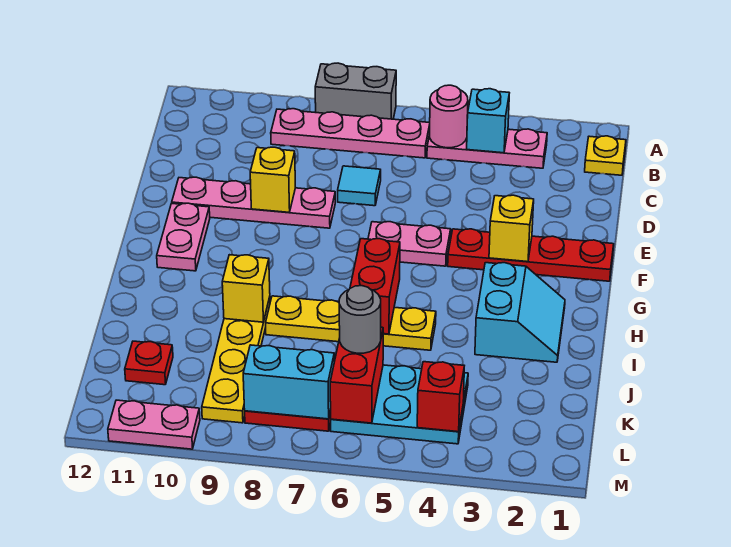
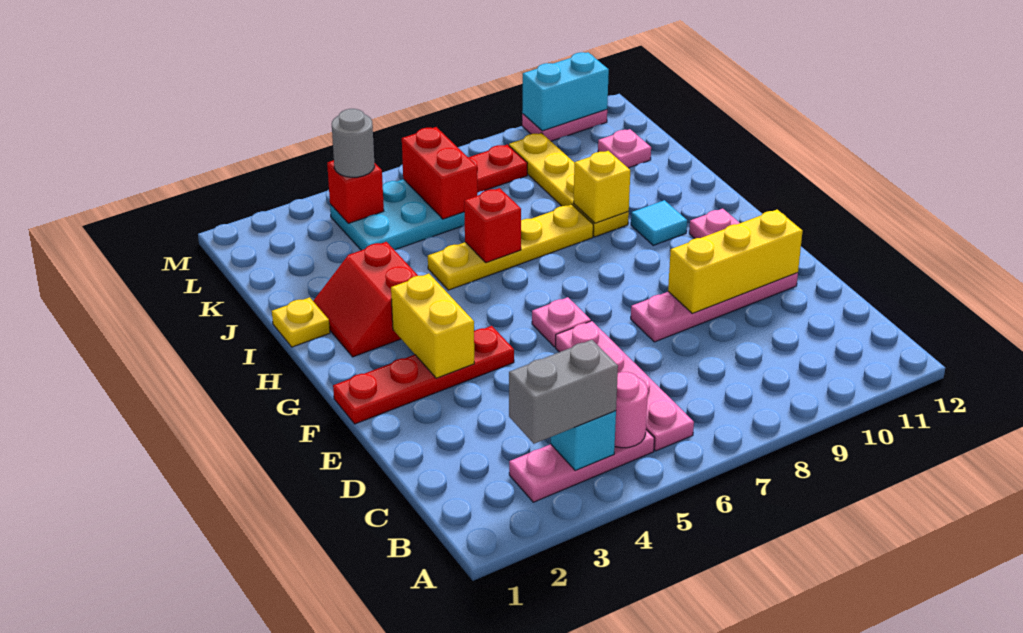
grey brick A7:A8 level 1 -> grey brick B3:B4 level 3
yellow plate B1 level 1 -> yellow plate I1 level 1
pink plate B6:B9 level 1 -> pink plate B6:E6 level 1
cyan tile D7 level 1 -> cyan tile H10 level 1
yellow brick E9 level 2 -> yellow brick E9:E11 level 2
yellow brick F3 level 2 -> yellow brick F3:G3 level 2
pink plate F5:F6 level 1 -> pink plate F6 level 1
cyan slope H2:I3 level 1 top 3 -> red slope H2:I3 level 1 top 3
red brick H6:I6 level 2 -> red brick I6 level 2
grey round brick K6 level 3 -> grey round brick L4 level 3
red plate K11 level 1 -> pink plate K11 level 1
cyan brick L7:L8 level 2 -> cyan brick M10:M11 level 2

